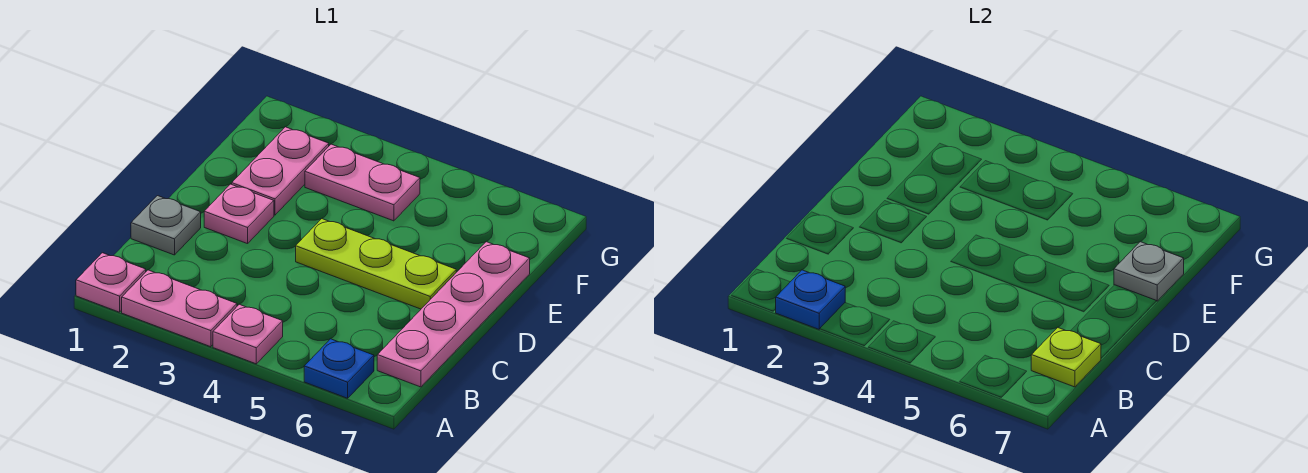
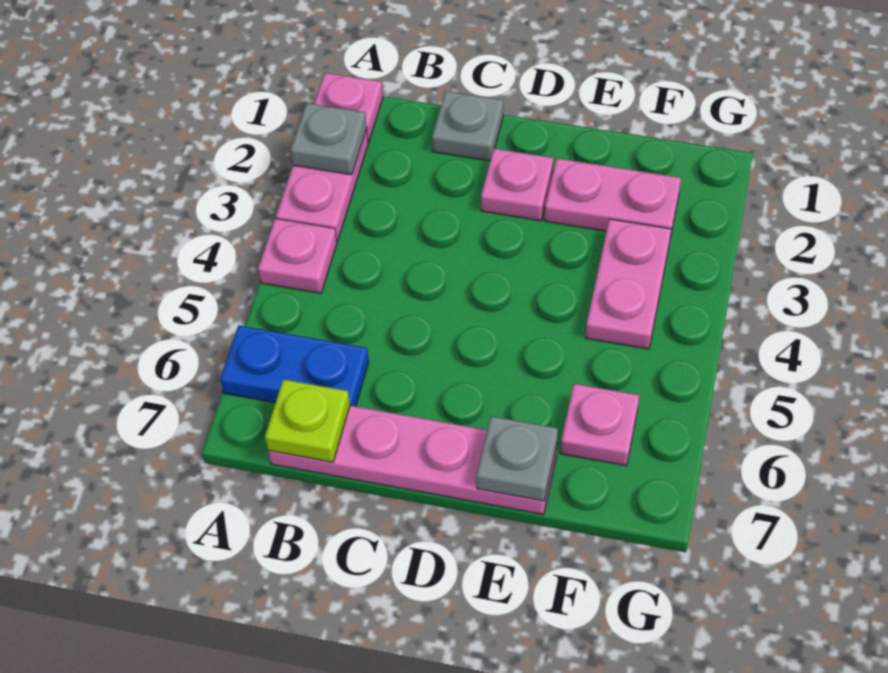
blue plate A2 level 2 -> grey plate A2 level 2
blue plate A6 level 1 -> blue plate A6:B6 level 1
lime plate D4:D6 level 1 -> none
none -> pink plate F6 level 1

